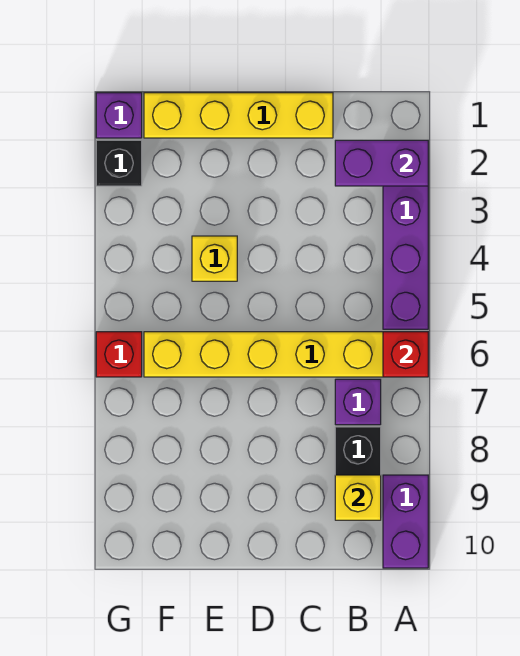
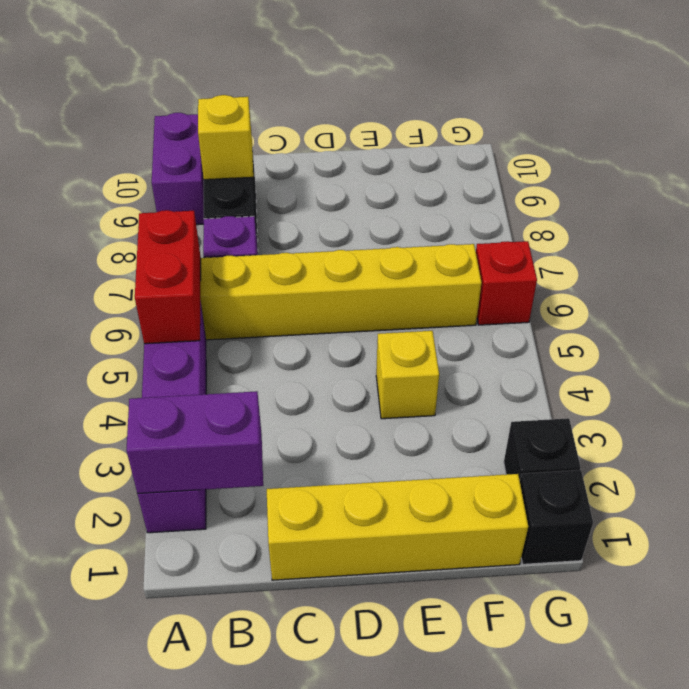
red brick A6 level 2 -> red brick A5:A6 level 2
purple brick G1 level 1 -> black brick G1 level 1

